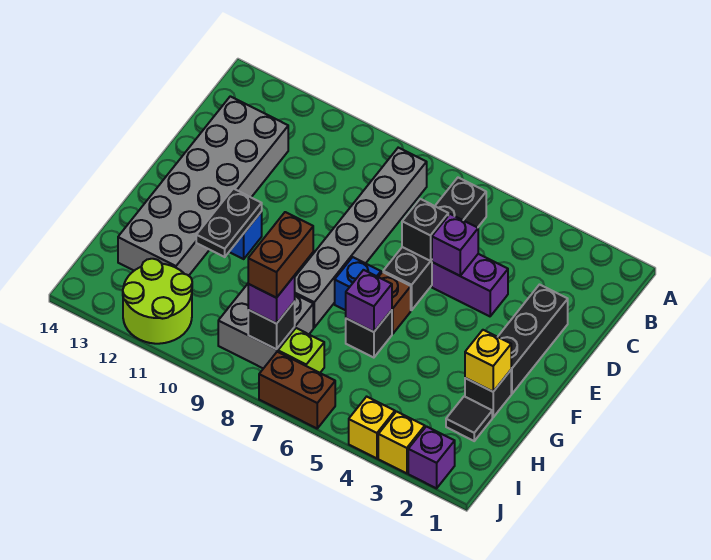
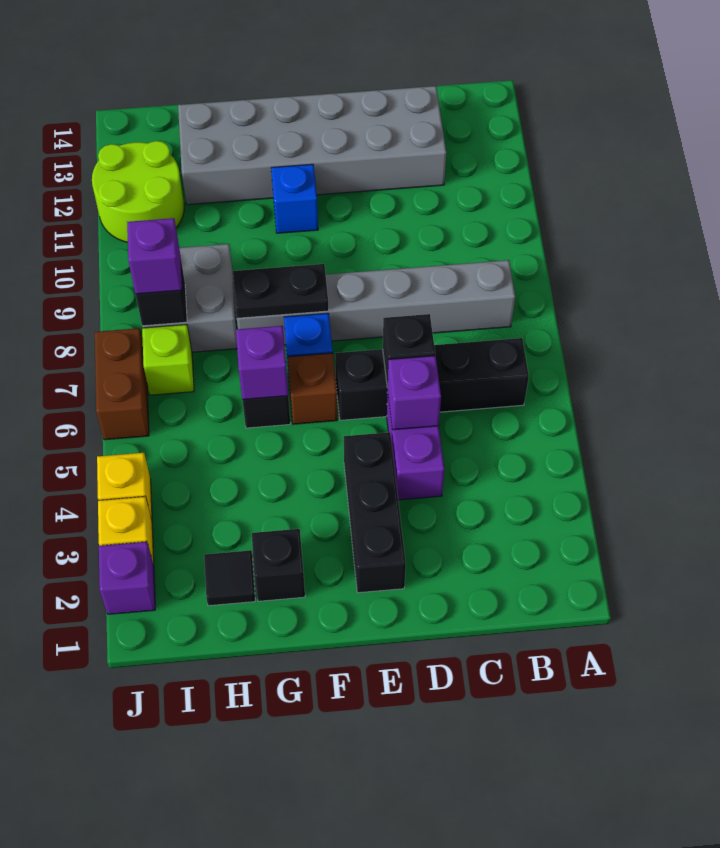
black brick D2:F2 level 1 -> black brick E2:E4 level 1
black plate F11:G11 level 2 -> black plate F8:G8 level 2
yellow brick G2 level 2 -> none
brown brick H8:I8 level 4 -> none

